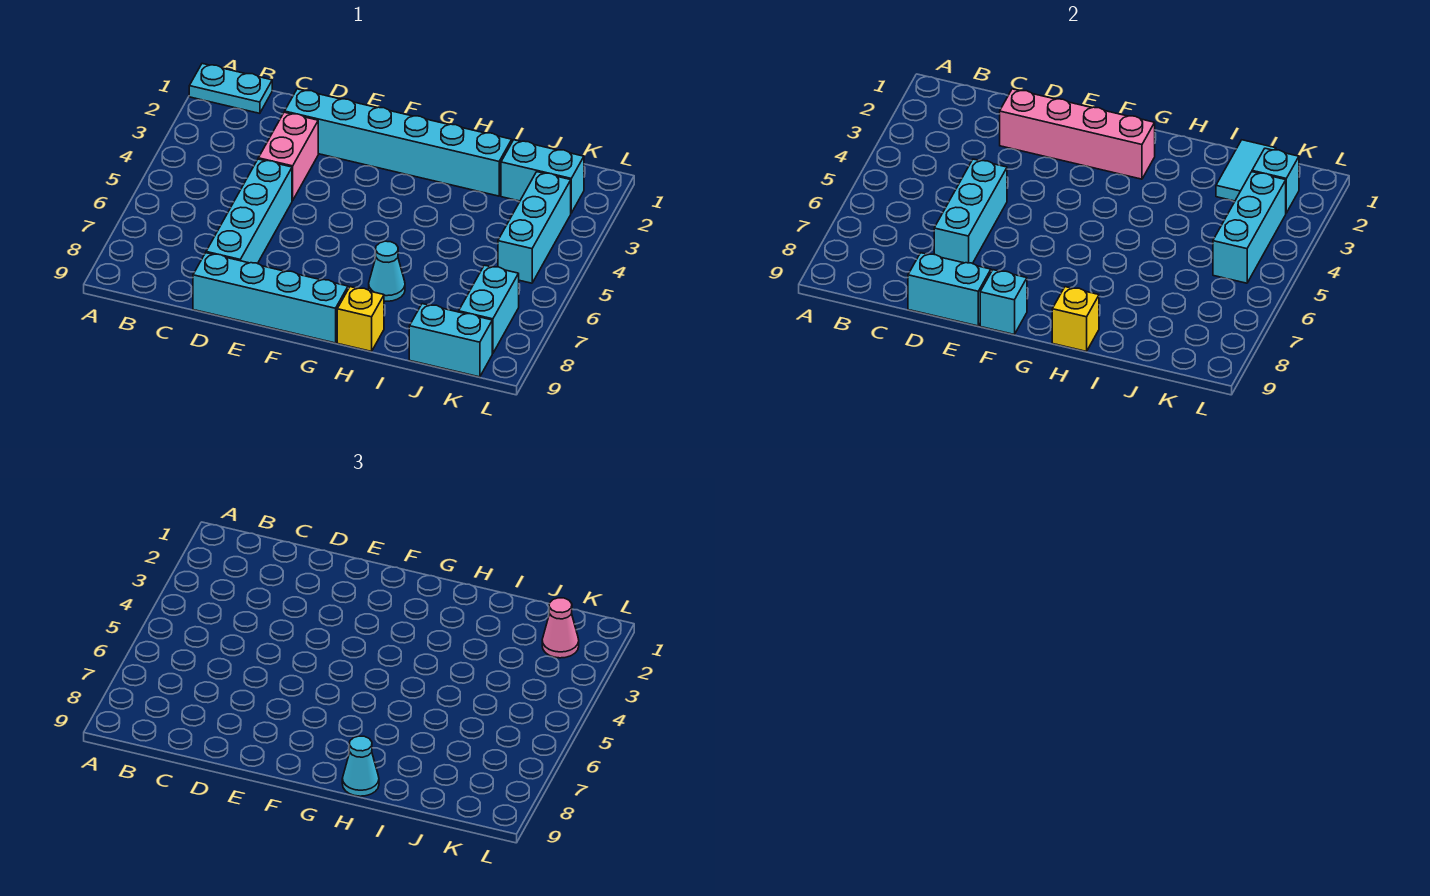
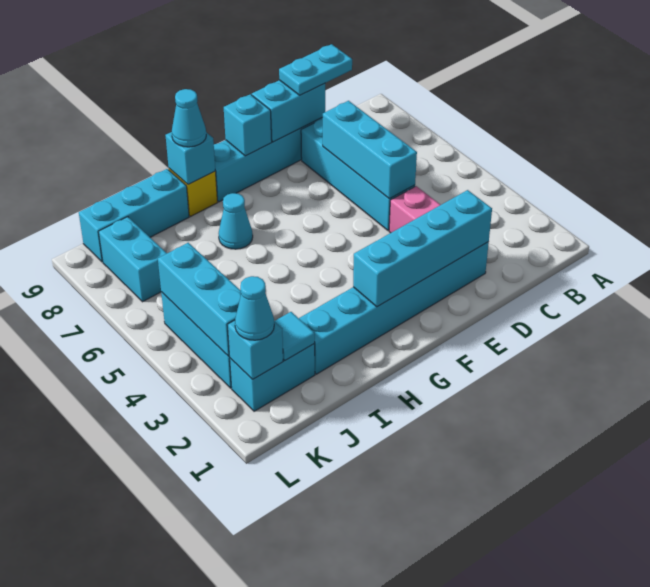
cyan plate A1:B1 level 1 -> cyan plate C9:D9 level 3
pink brick D2:G2 level 2 -> cyan brick D2:G2 level 2
yellow brick H9 level 2 -> cyan brick H9 level 2
cyan tile J1:J2 level 2 -> cyan tile J2 level 2
cyan brick J9:K9 level 1 -> cyan brick I9:K9 level 1
pink cone K2 level 3 -> cyan cone K2 level 3

